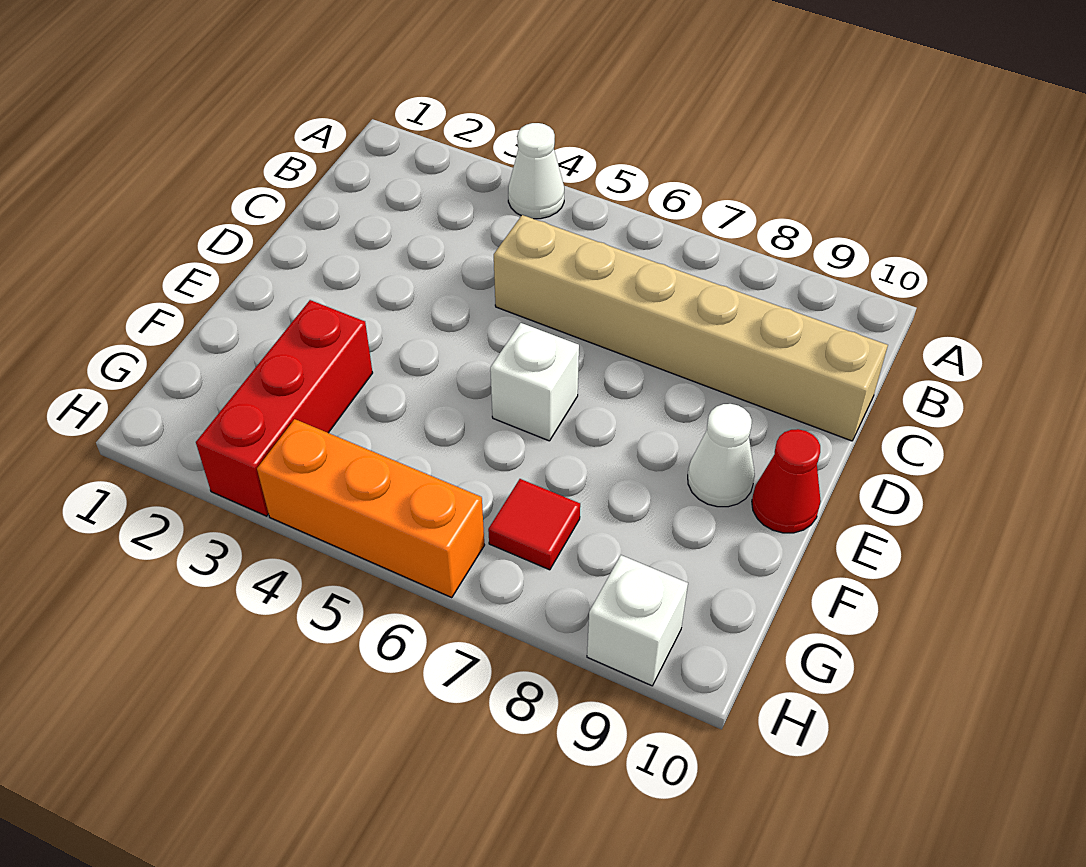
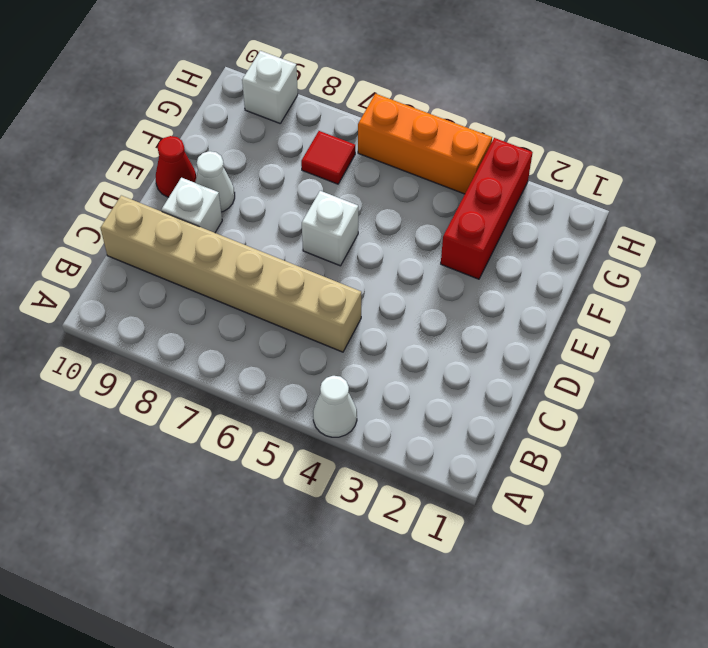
none -> white brick D9 level 1

